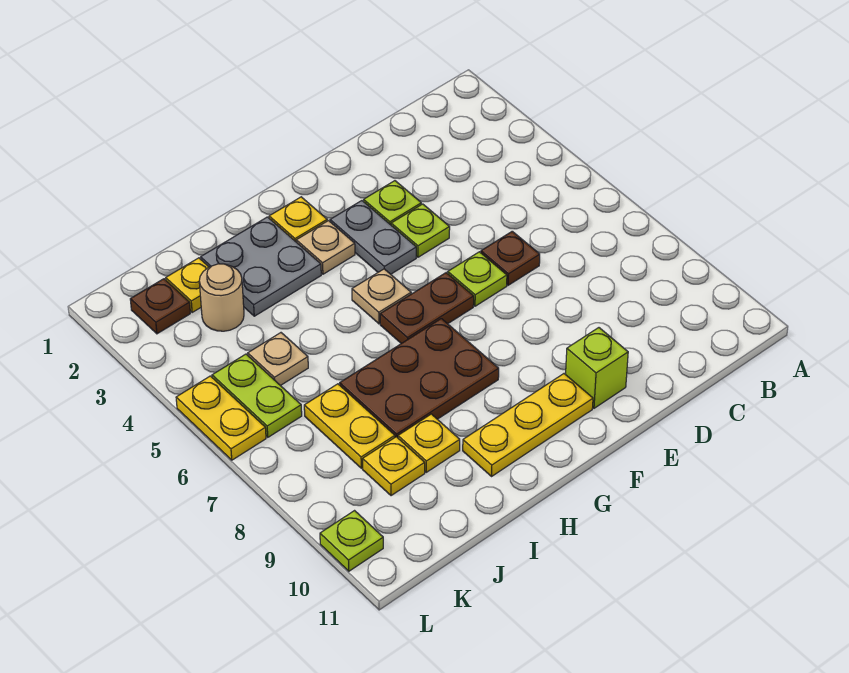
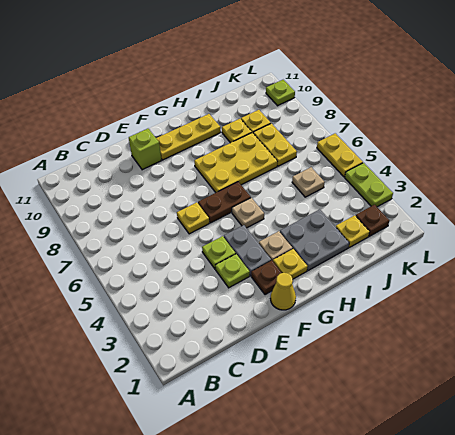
brown plate D6 level 1 -> brown plate F2 level 1
lime plate E6 level 1 -> yellow plate E6 level 1
none -> yellow cone F1 level 1
brown plate G7:I8 level 1 -> yellow plate G7:I8 level 1
tan round brick J3 level 1 -> none
lime plate K5:K6 level 1 -> lime plate L3:L4 level 1

